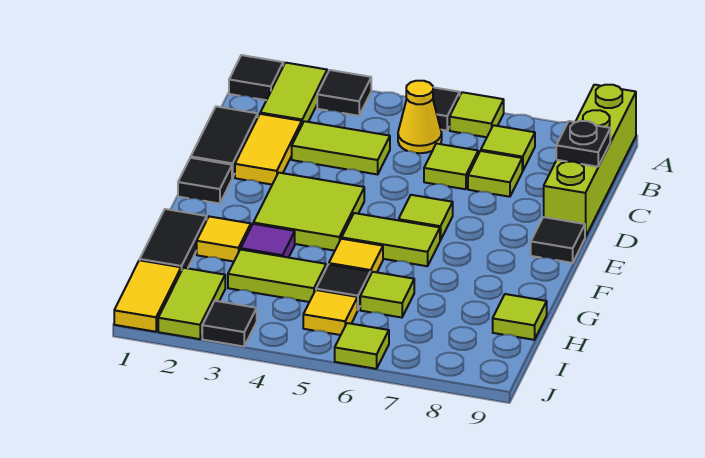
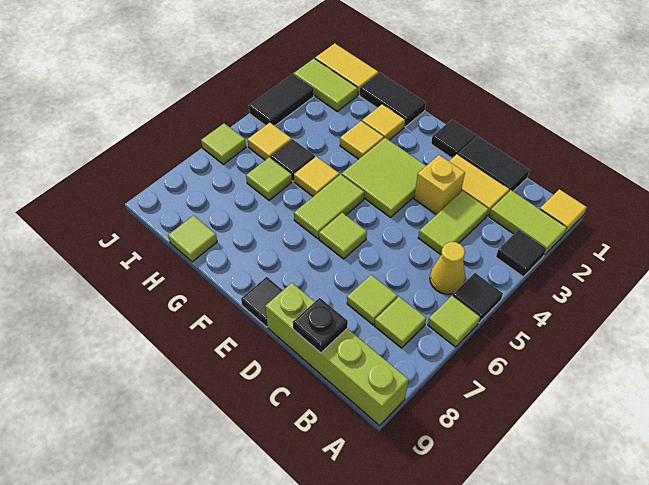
black tile A1 level 1 -> yellow tile A1 level 1
lime tile C6 level 1 -> none
none -> yellow brick D3 level 1
purple tile G3 level 1 -> yellow tile G3 level 1
lime tile H3:H4 level 1 -> none
black tile J3 level 1 -> black tile J3:J4 level 1

